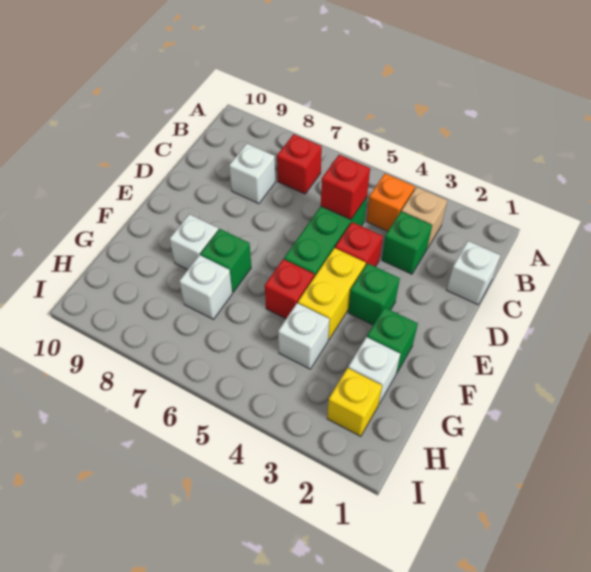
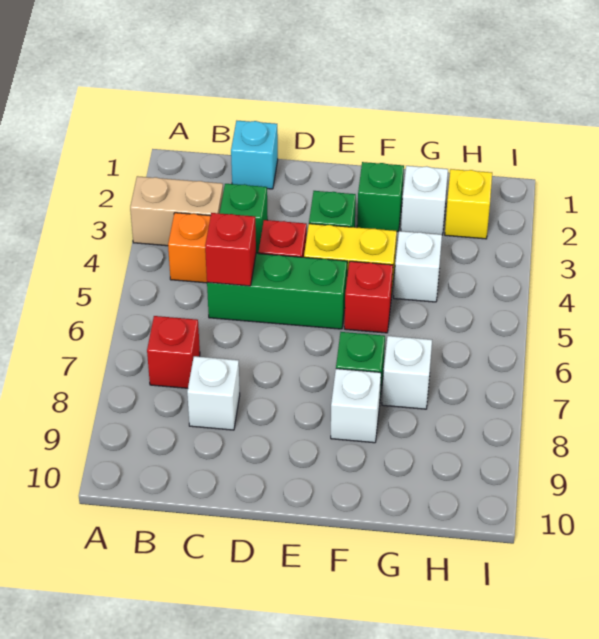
tan brick B3 level 1 -> tan brick A3:B3 level 1
white brick C1 level 1 -> cyan brick C1 level 1

